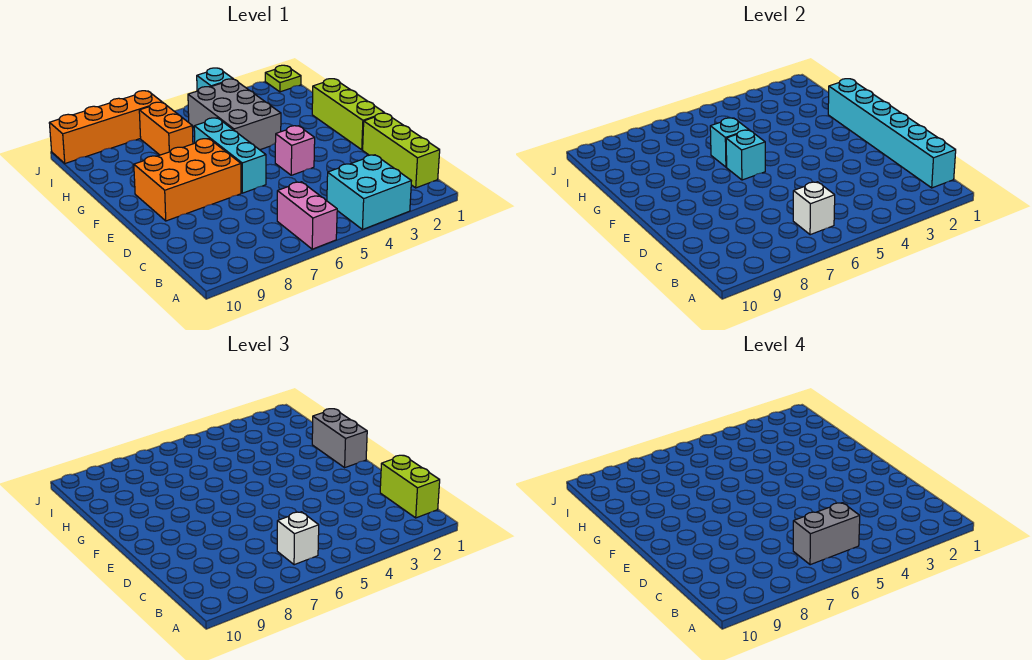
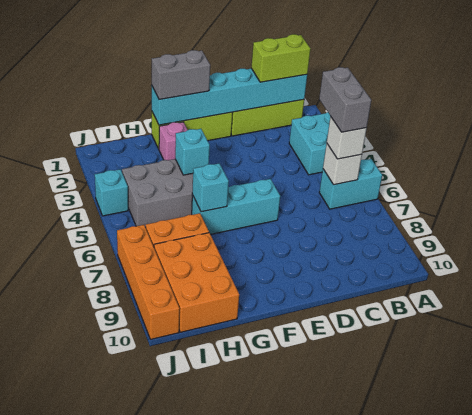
pink brick A6:B6 level 1 -> cyan brick A6:B6 level 1
pink brick E4 level 1 -> pink brick G2 level 1
orange brick E7:F9 level 1 -> orange brick H8:I10 level 1
cyan brick F6 level 2 -> cyan brick G4 level 2
lime plate J1 level 1 -> none

